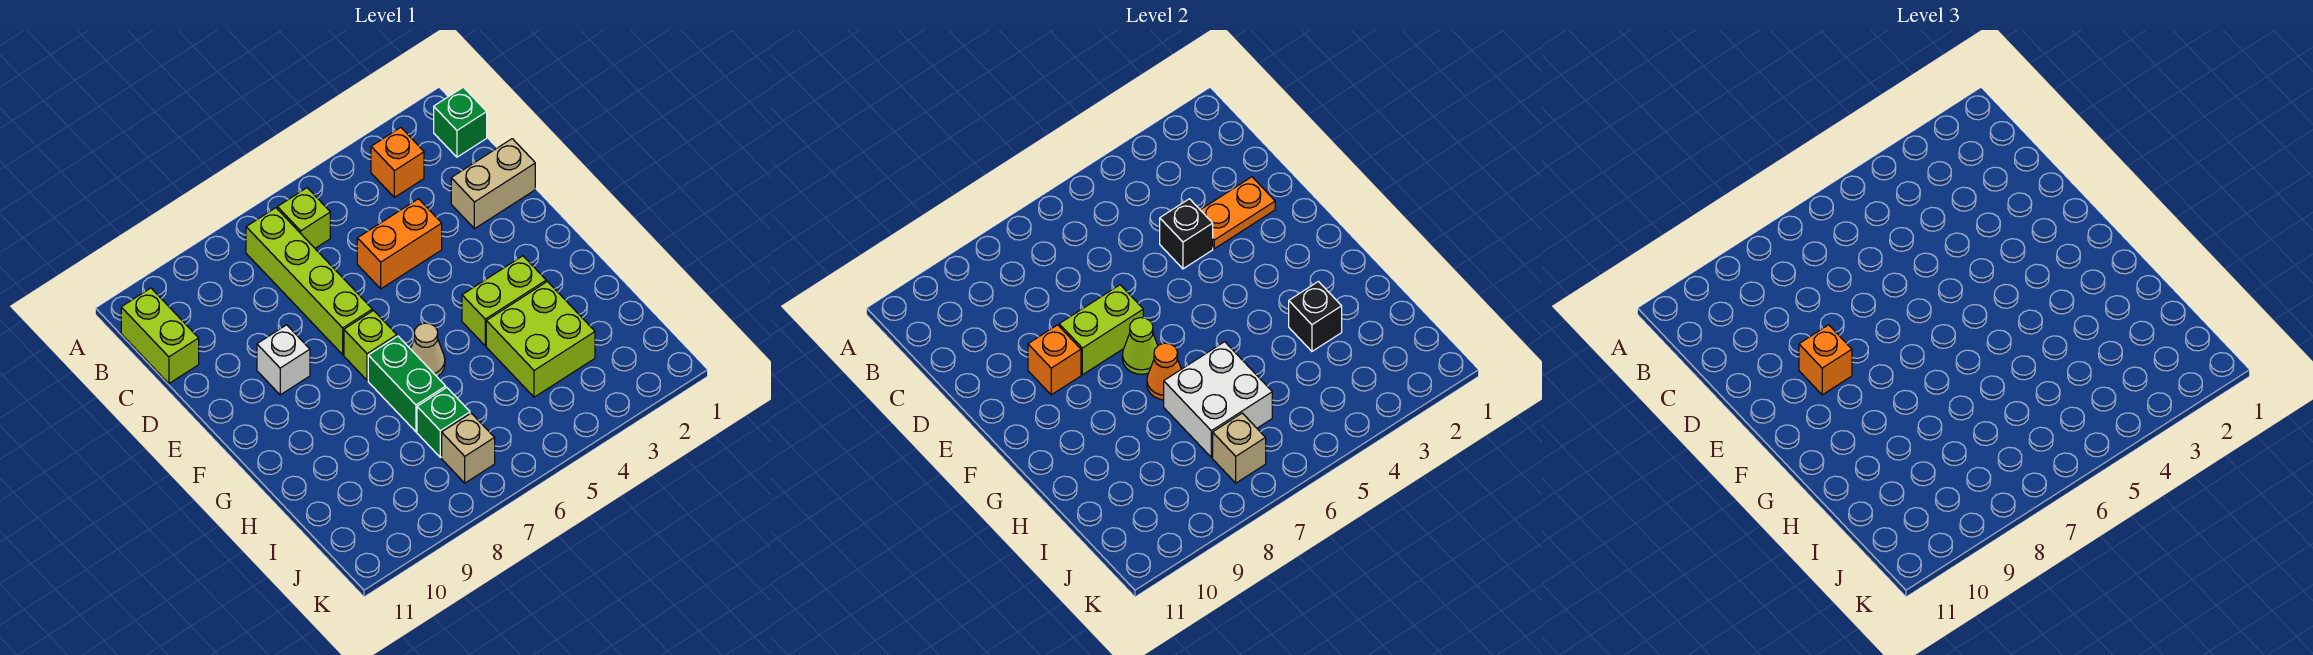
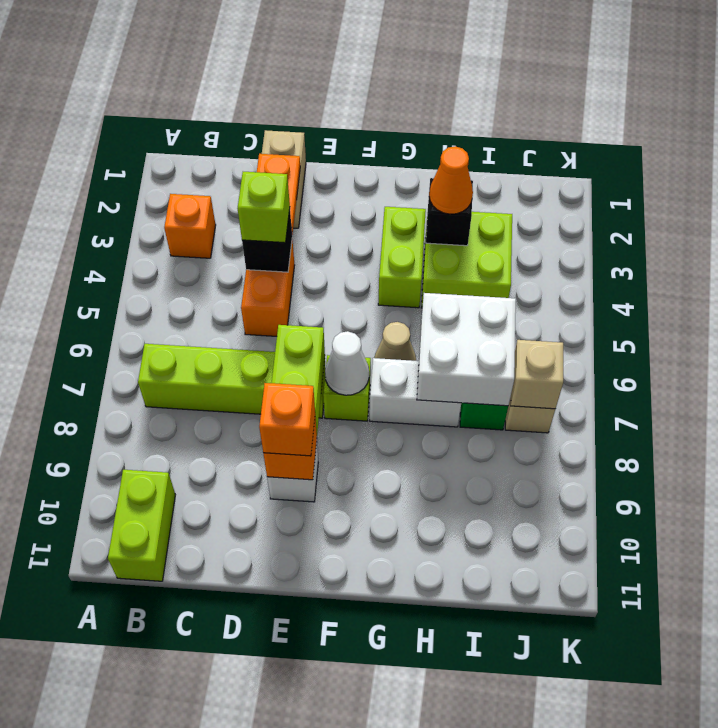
green brick B1 level 1 -> none
lime brick B6 level 1 -> lime brick D4 level 3
lime brick B11:C11 level 1 -> lime brick B10:B11 level 1
lime cone F7 level 2 -> white cone F7 level 2
green brick G7:H7 level 1 -> white brick G7:H7 level 1
orange cone G7 level 2 -> orange cone H3 level 3

